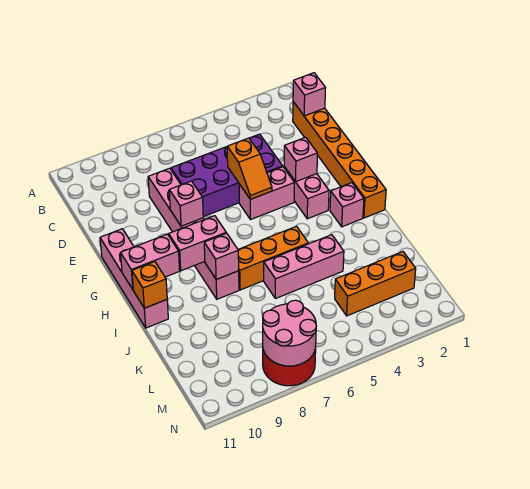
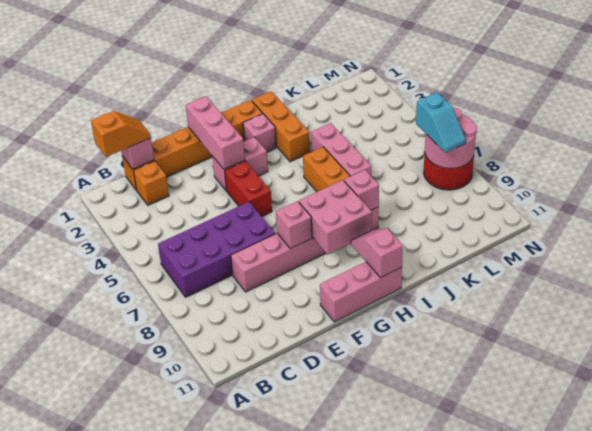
purple brick D4:E7 level 1 -> purple brick B6:E7 level 1
orange slope E5:F5 level 2 top E -> orange slope B1:C1 level 3 top B
pink brick F3 level 2 -> pink brick F1:F3 level 2
pink brick F4:F5 level 1 -> red brick F4:F5 level 1
pink brick F11:I11 level 1 -> pink brick F11:H11 level 1
pink brick H8:H9 level 2 -> pink brick G8:H9 level 2
pink brick H10:H11 level 2 -> pink slope H10:H11 level 2 top 11
orange brick I11 level 2 -> orange brick C2 level 1
orange brick L2:L4 level 1 -> orange brick I1:I3 level 1
none -> cyan slope M7:M8 level 3 top 7

